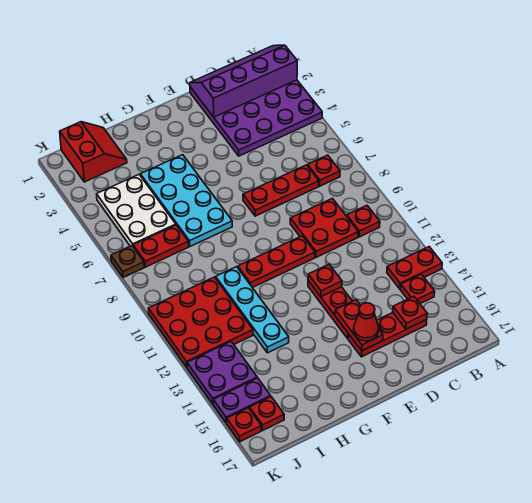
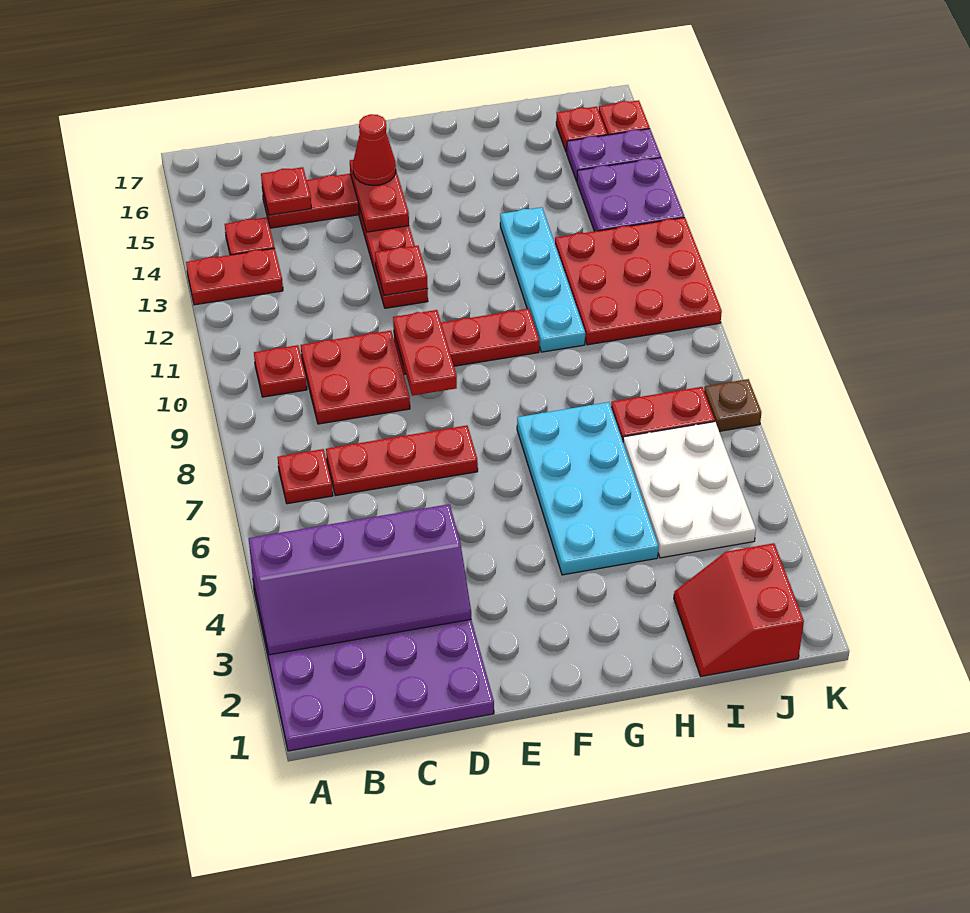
purple slope A1:D2 level 2 top 2 -> purple slope A3:D4 level 2 top 4
none -> red plate E9:E10 level 2

